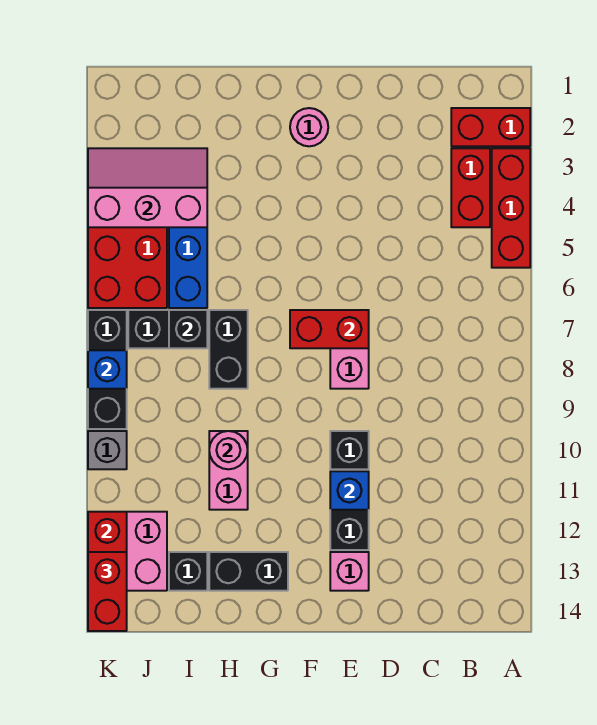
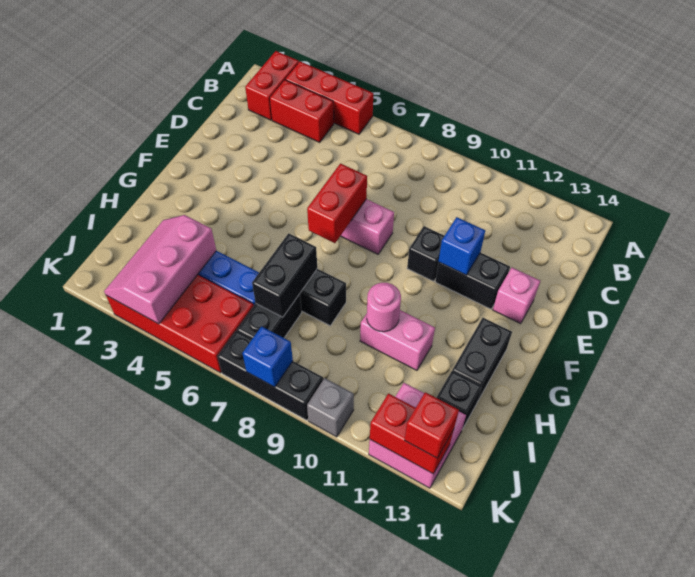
pink round brick F2 level 1 -> none
black brick I7 level 2 -> black brick H7:I7 level 2
red brick K13:K14 level 3 -> red brick K13 level 3

